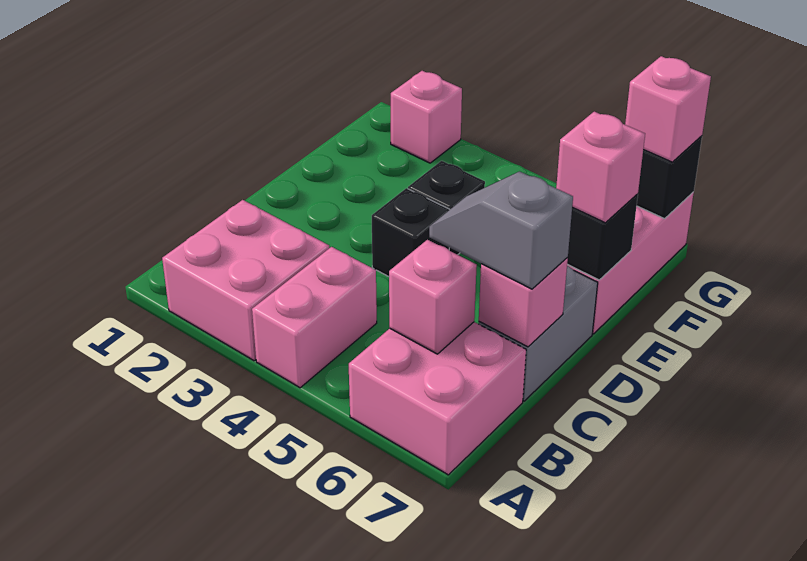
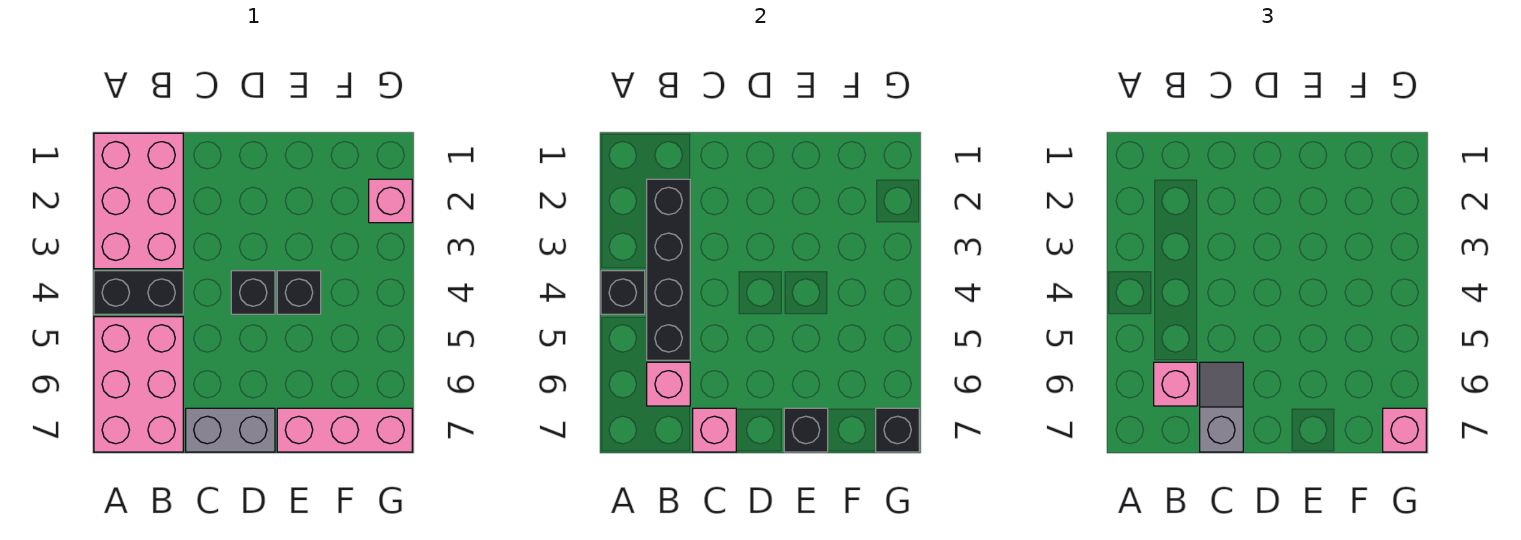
pink brick A2:B3 level 1 -> pink brick A1:B3 level 1
pink brick A4:B4 level 1 -> black brick A4:B4 level 1
none -> black brick A4 level 2
pink brick A6:B7 level 1 -> pink brick A5:B7 level 1
none -> black brick B2:B5 level 2
pink brick E7 level 3 -> pink brick B6 level 3

